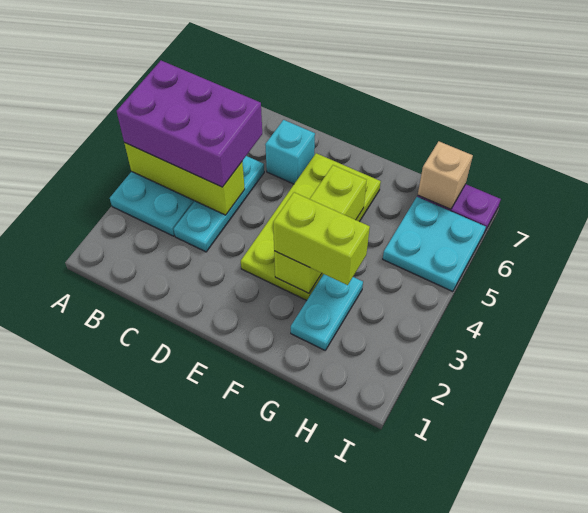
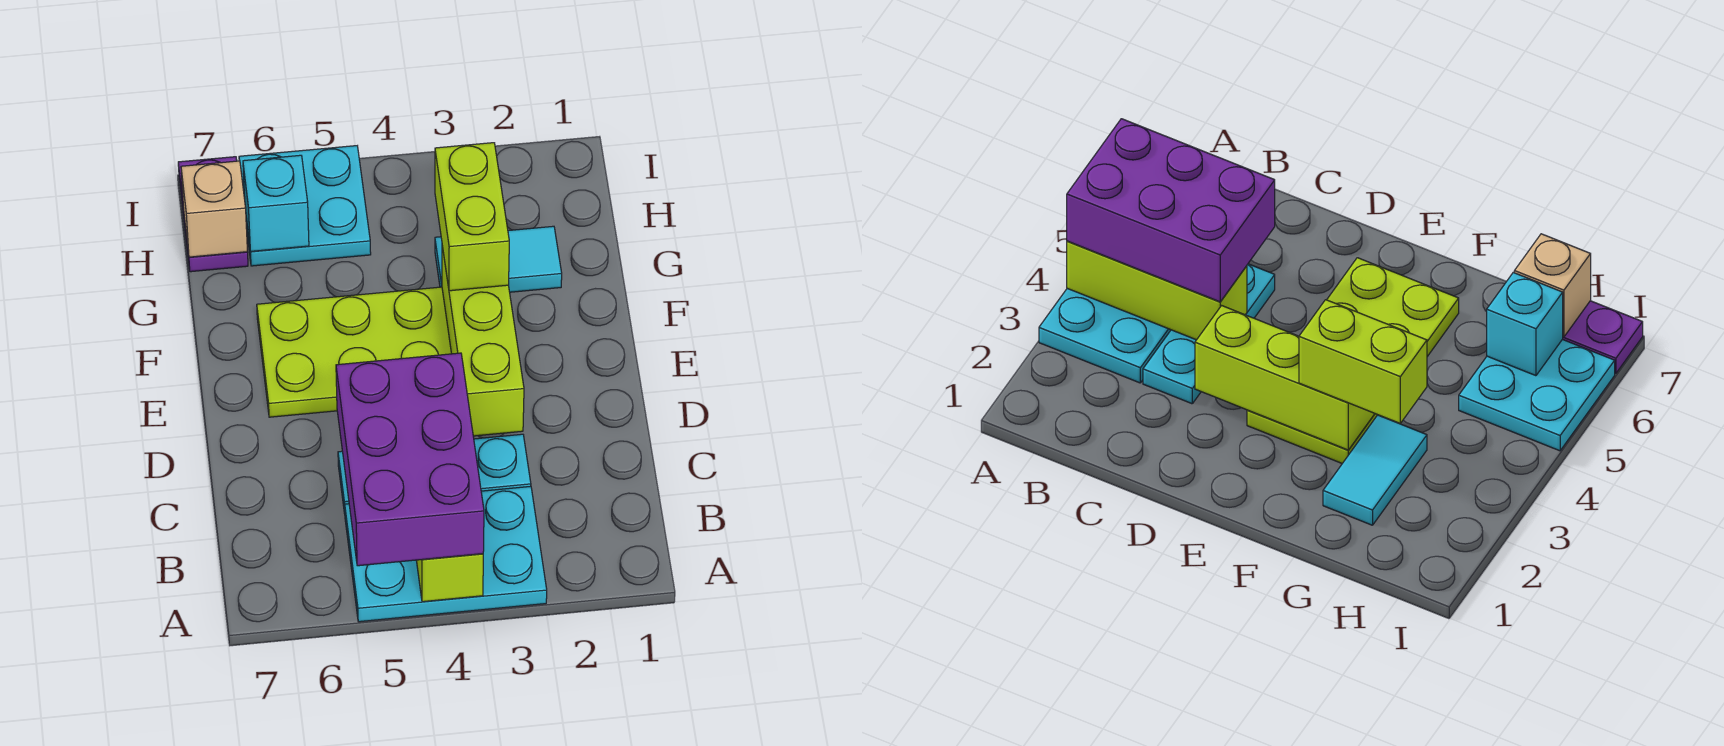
cyan brick D6 level 1 -> cyan brick H6 level 2
lime brick F3:F5 level 2 -> lime brick D3:F3 level 2
cyan plate G2:G3 level 1 -> cyan tile G2:G3 level 1

